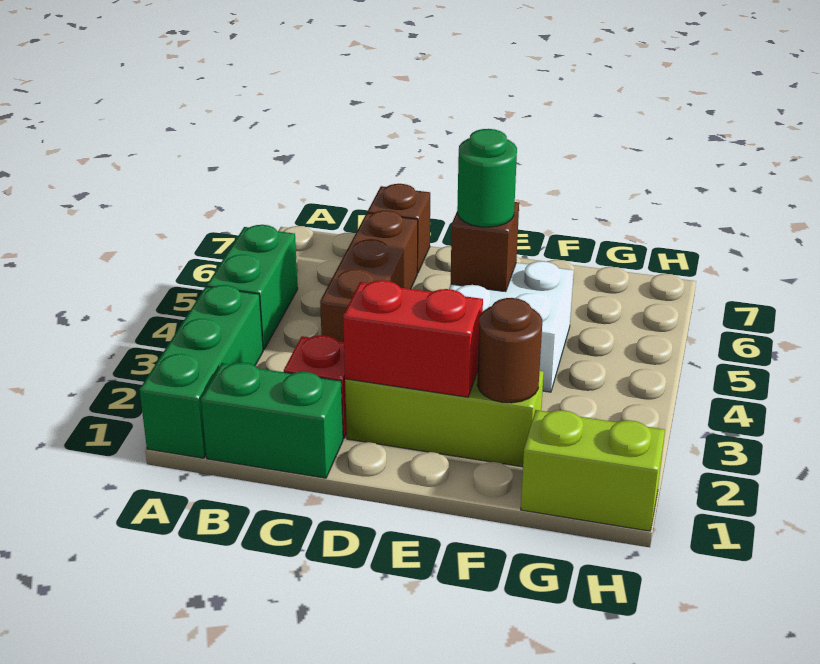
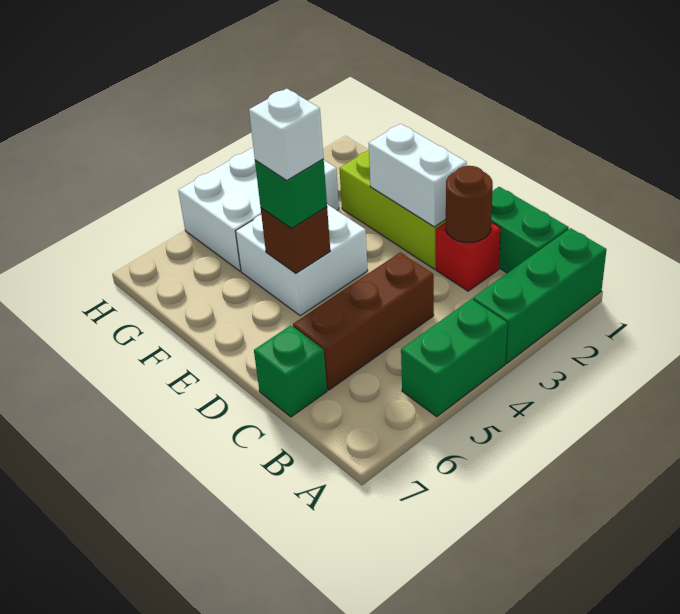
brown brick C7 level 1 -> green brick C7 level 1
red brick D2:E2 level 2 -> white brick D2:E2 level 2
green round brick E5 level 3 -> green brick E5 level 3
none -> white brick E5 level 4
brown round brick F2 level 2 -> brown round brick C2 level 2
lime brick G1:H1 level 1 -> none
none -> white brick G3:H5 level 1

